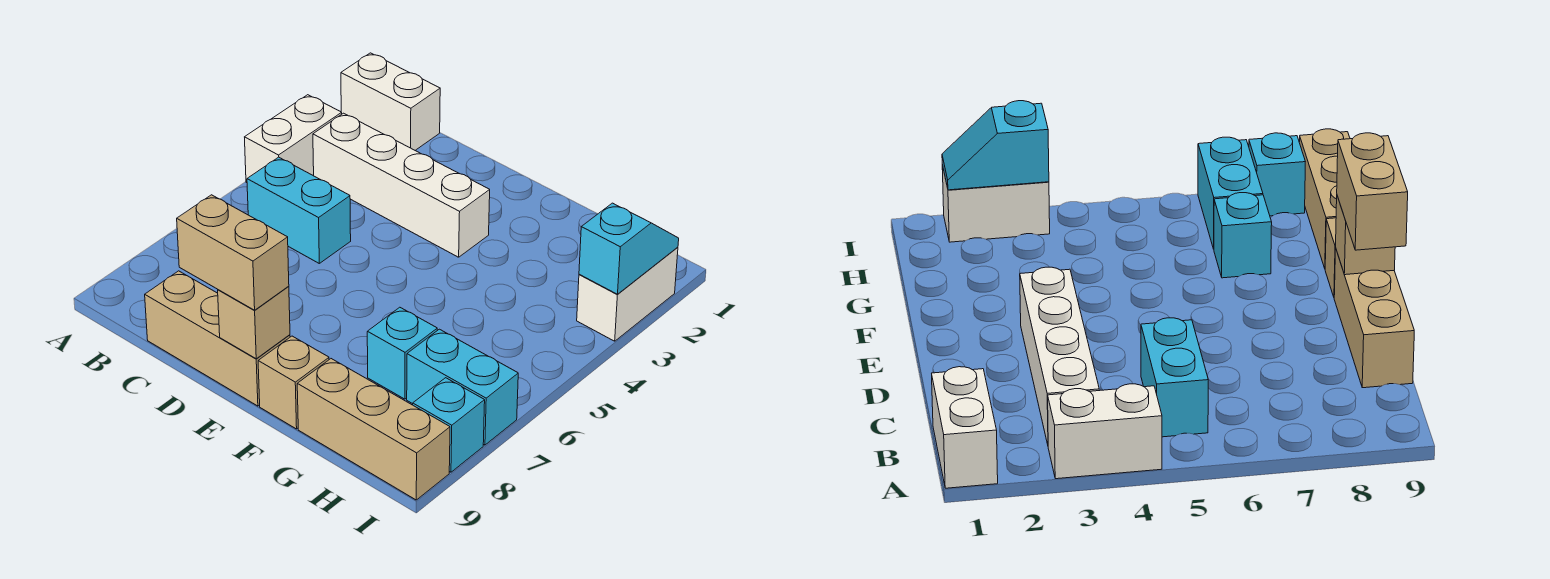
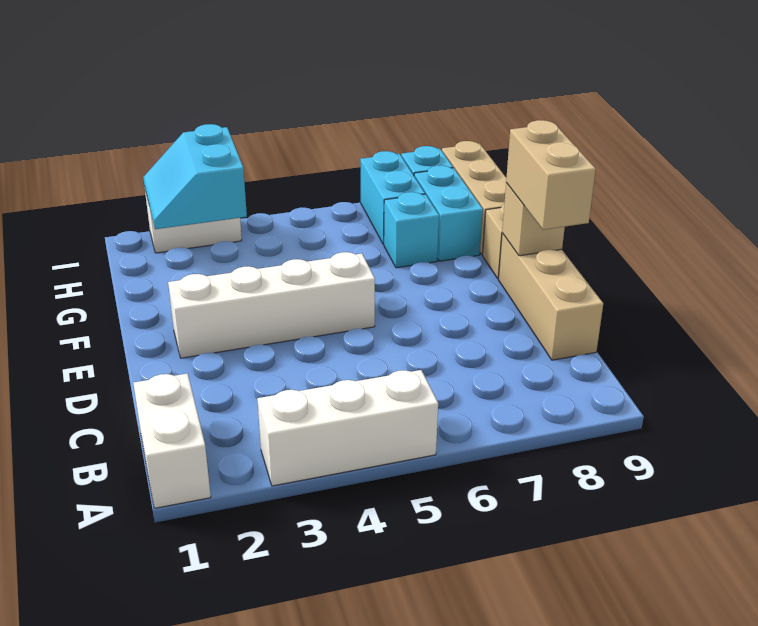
white brick A3:A4 level 1 -> white brick A3:A5 level 1
white brick B3:E3 level 1 -> white brick E2:E5 level 1
cyan brick B5:C5 level 1 -> cyan brick G8:H8 level 1
cyan slope I2:I3 level 2 top 3 -> cyan slope H2:I3 level 2 top 3

